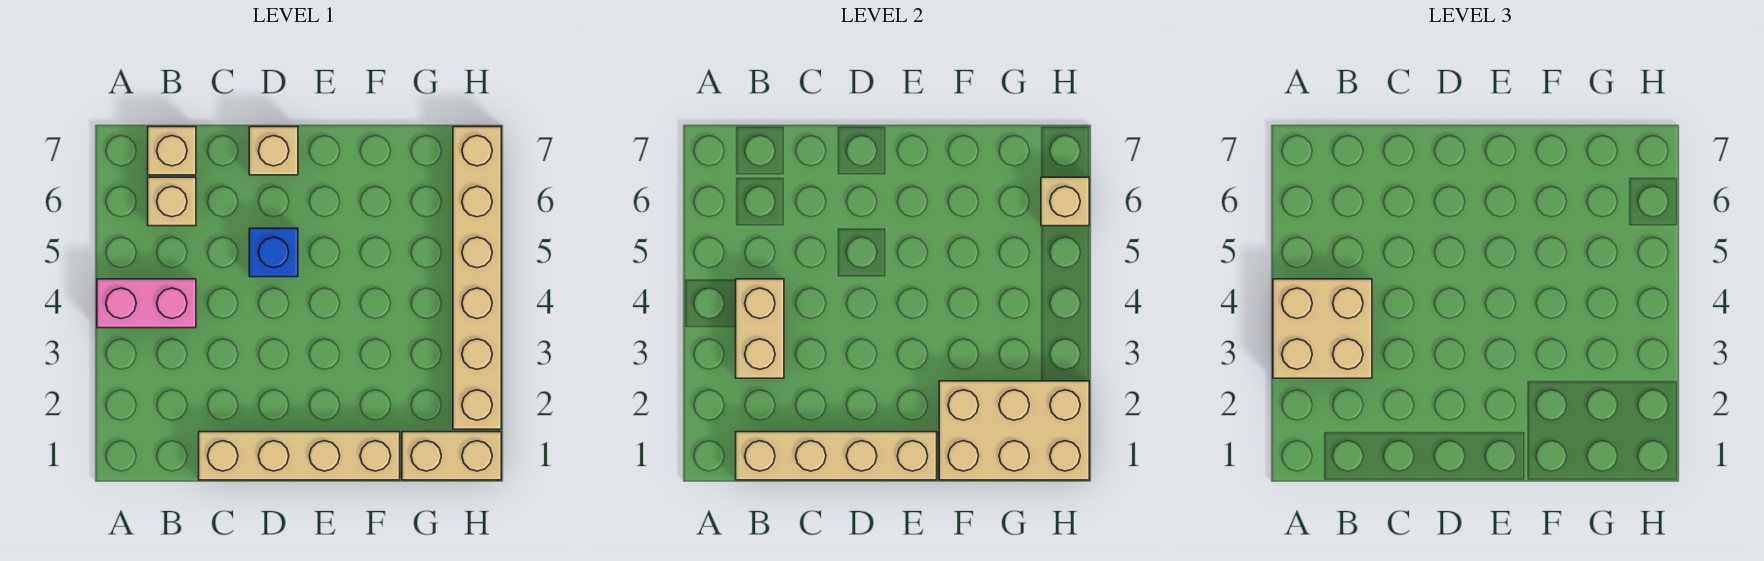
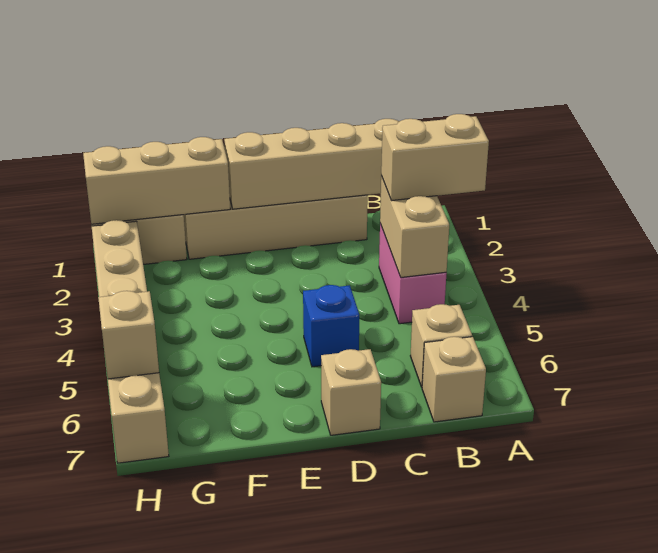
tan brick A3:B4 level 3 -> tan brick A3:B3 level 3
pink brick A4:B4 level 1 -> pink brick B3:B4 level 1
tan brick F1:H2 level 2 -> tan brick F1:H1 level 2

